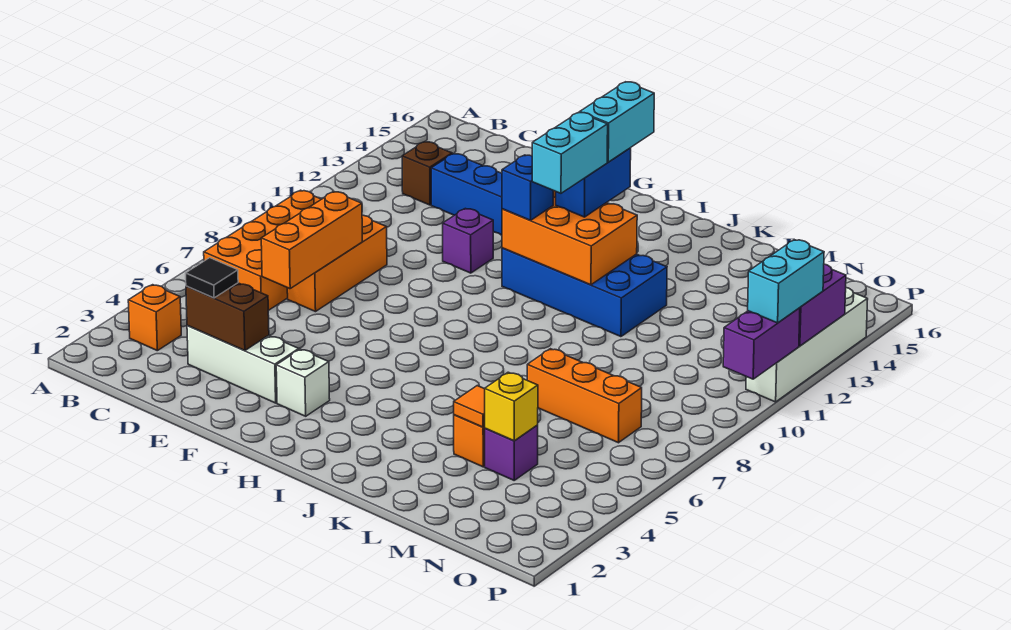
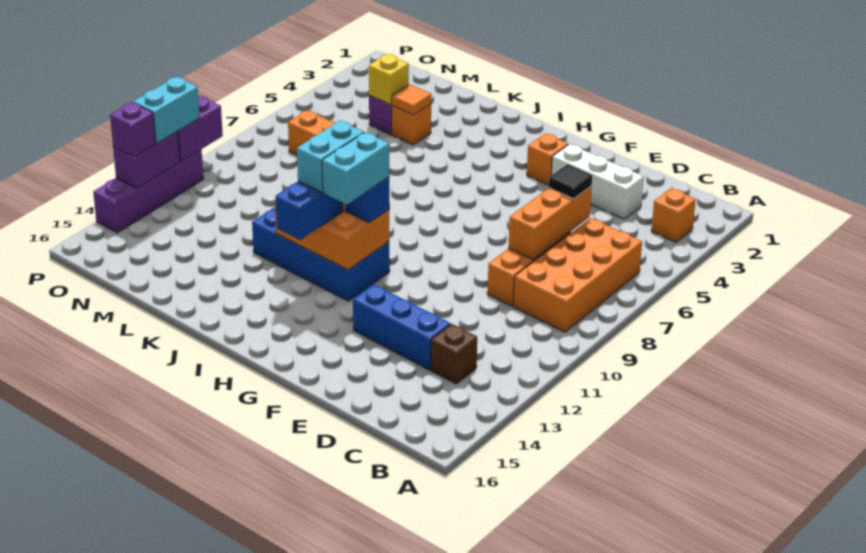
brown brick D3:E3 level 2 -> none
black tile D3 level 3 -> black tile D6 level 3
purple brick F11 level 1 -> purple brick P13 level 3
white brick G3 level 1 -> orange brick G3 level 1
cyan brick I13:I14 level 4 -> cyan brick H11:H12 level 4
white brick P11:P14 level 1 -> purple brick P11:P14 level 1

